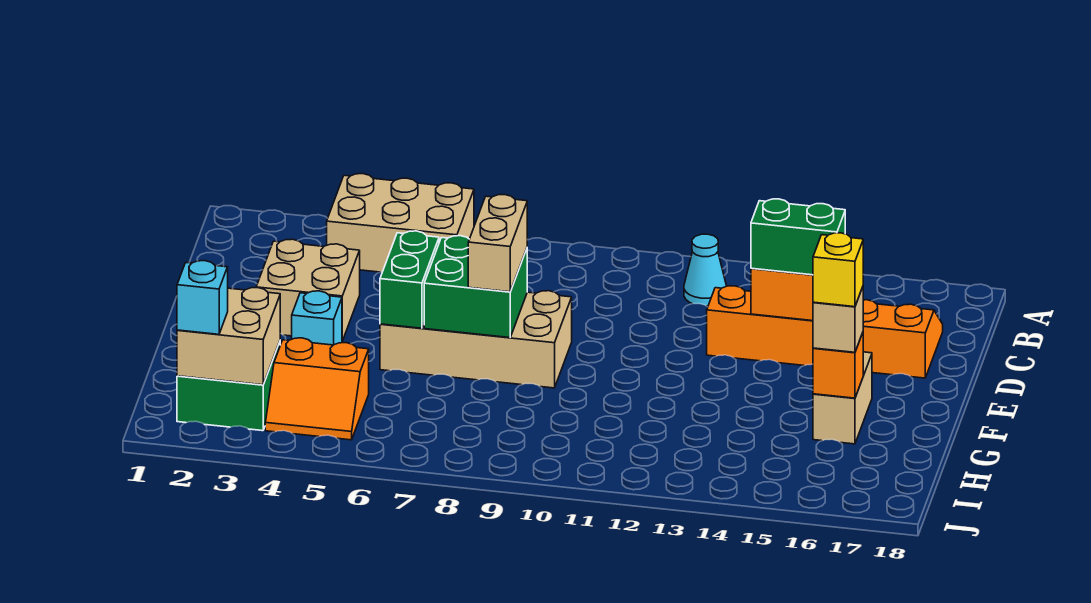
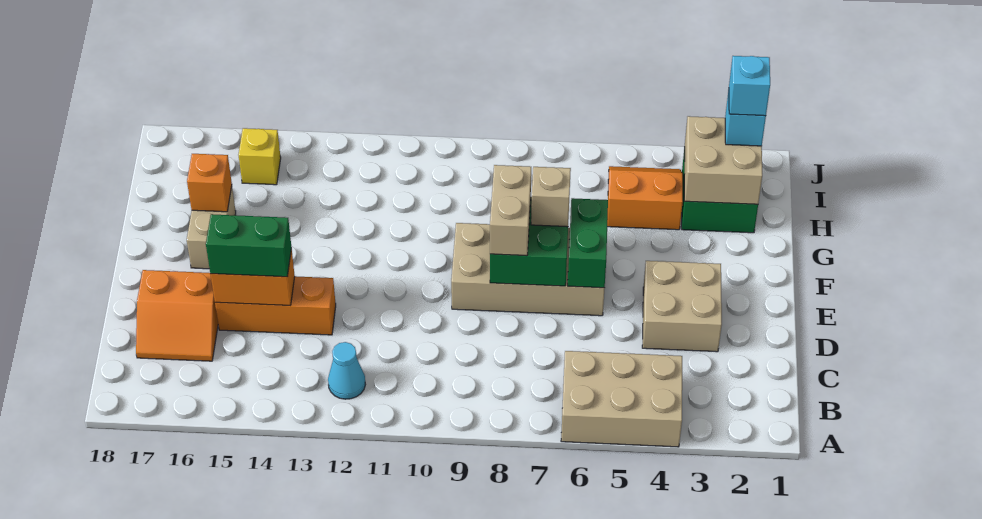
cyan brick F4 level 1 -> cyan brick I2 level 4
tan brick G16 level 3 -> tan brick F7 level 3
yellow brick G16 level 4 -> yellow brick I15 level 1

